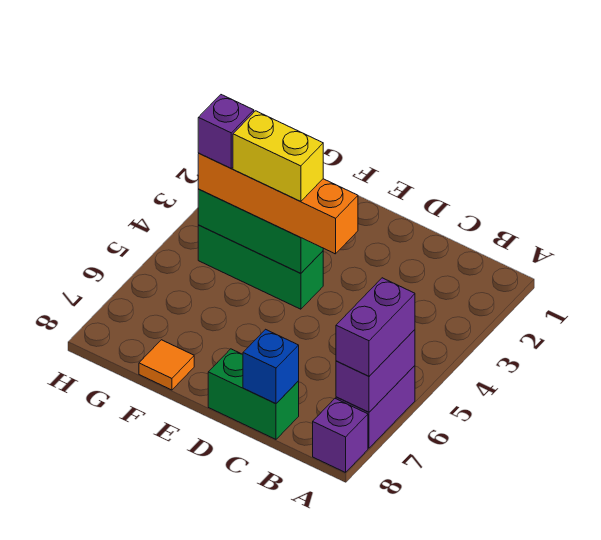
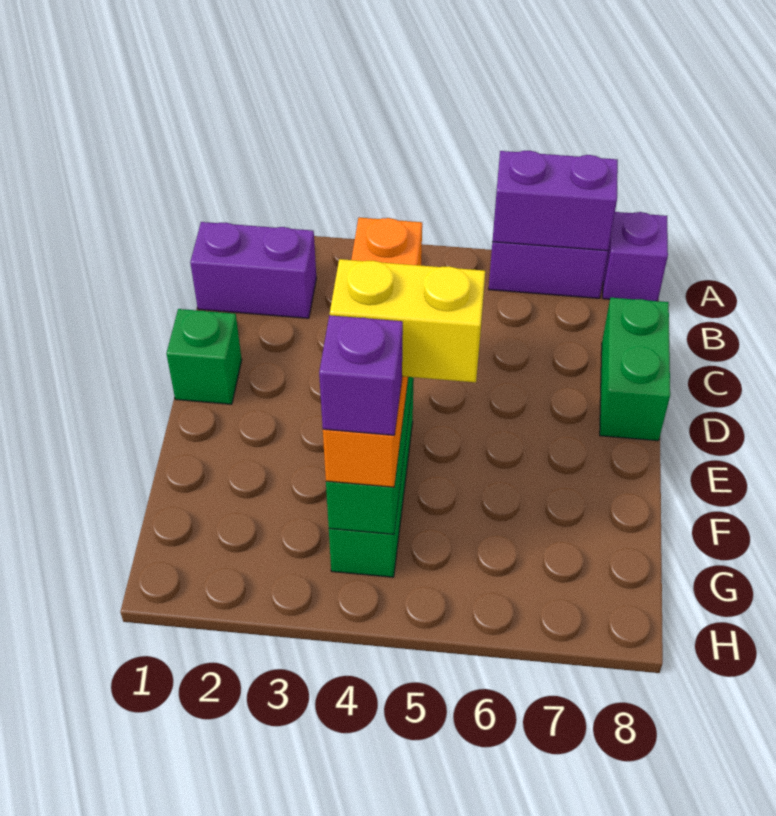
purple brick A6:A7 level 3 -> purple brick B1:B2 level 1
blue brick C8 level 2 -> none
none -> green brick D1 level 1
yellow brick E4:F4 level 4 -> yellow brick F4:F5 level 4
orange tile F8 level 1 -> none

